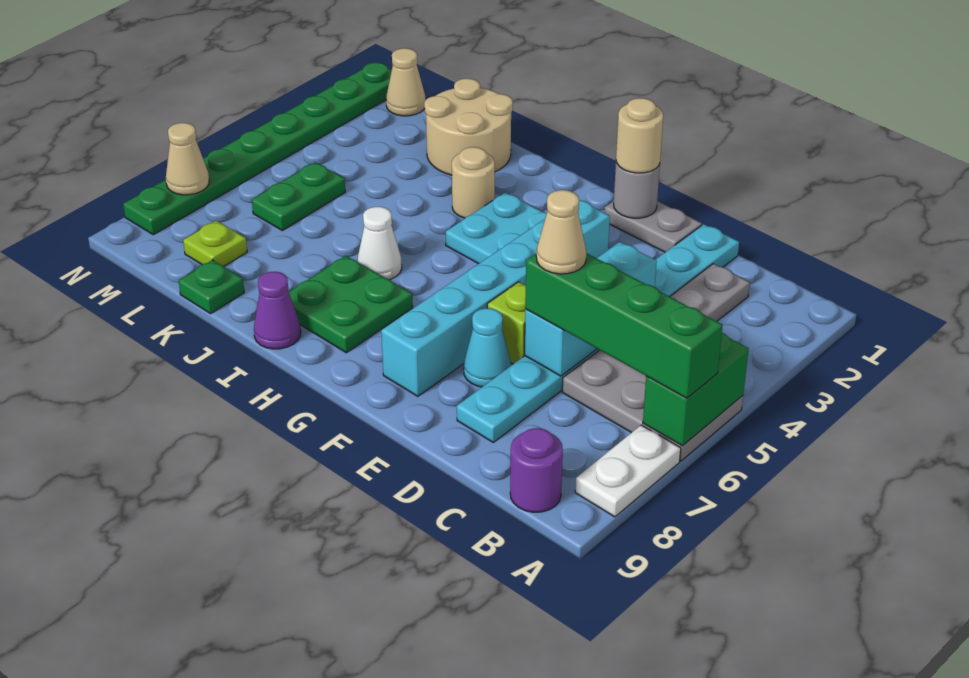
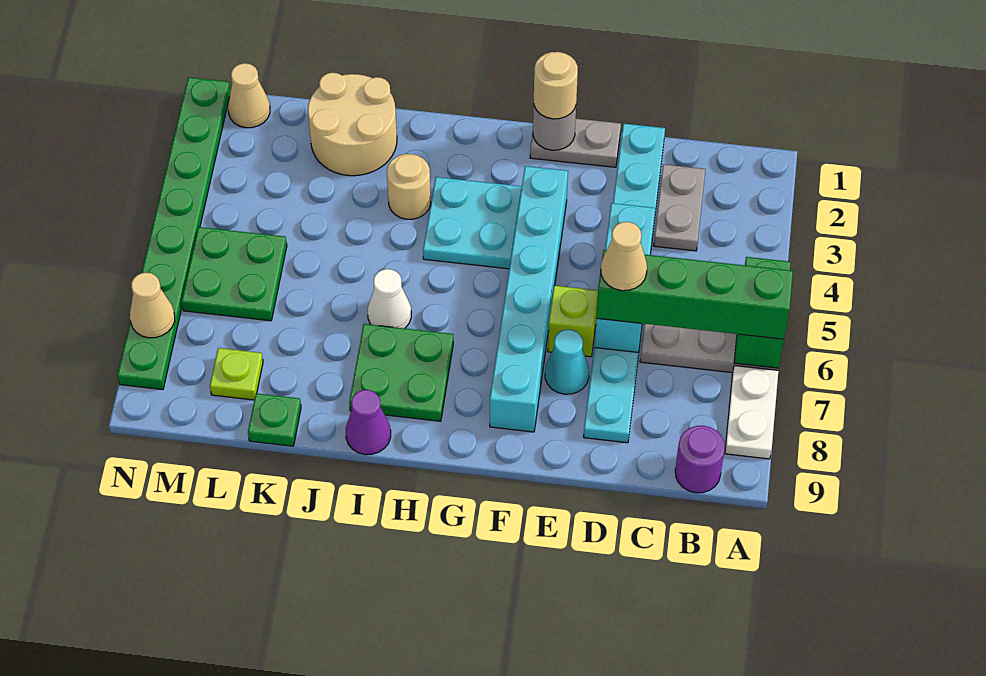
green plate L5:L6 level 1 -> green plate L5:M6 level 1

